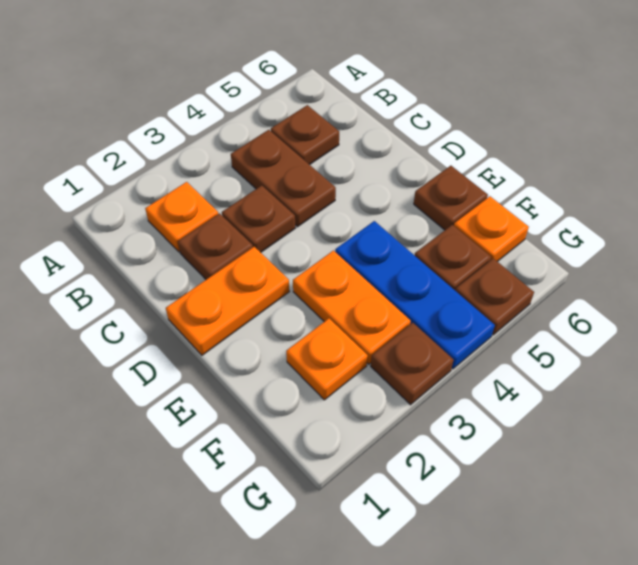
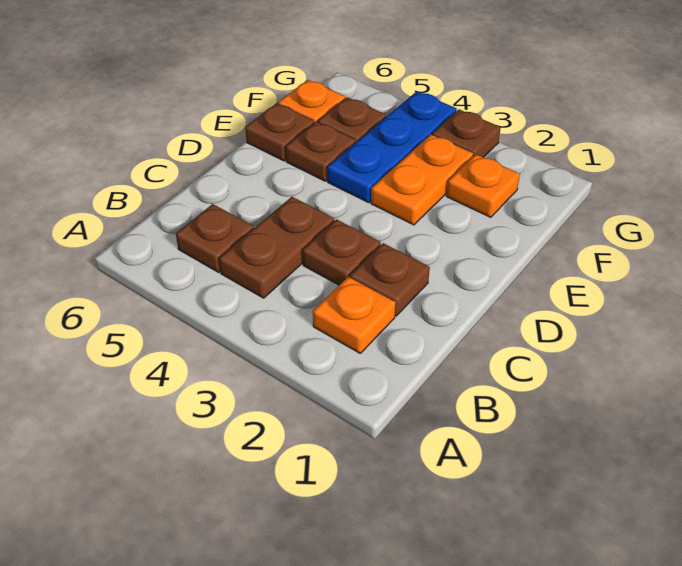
orange plate D1:D2 level 1 -> none
brown plate G5 level 1 -> brown plate E5 level 1

